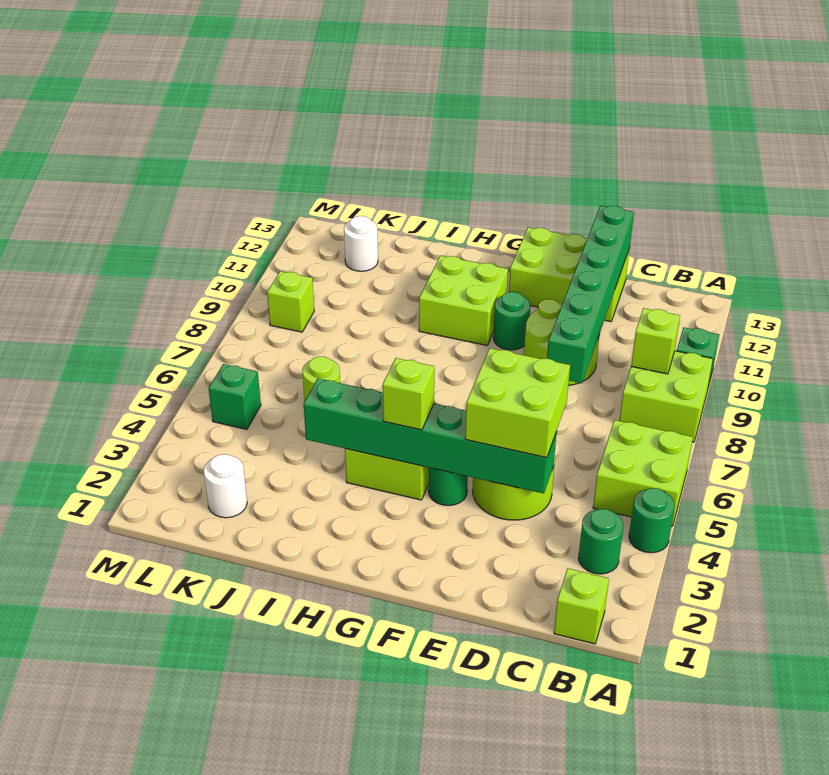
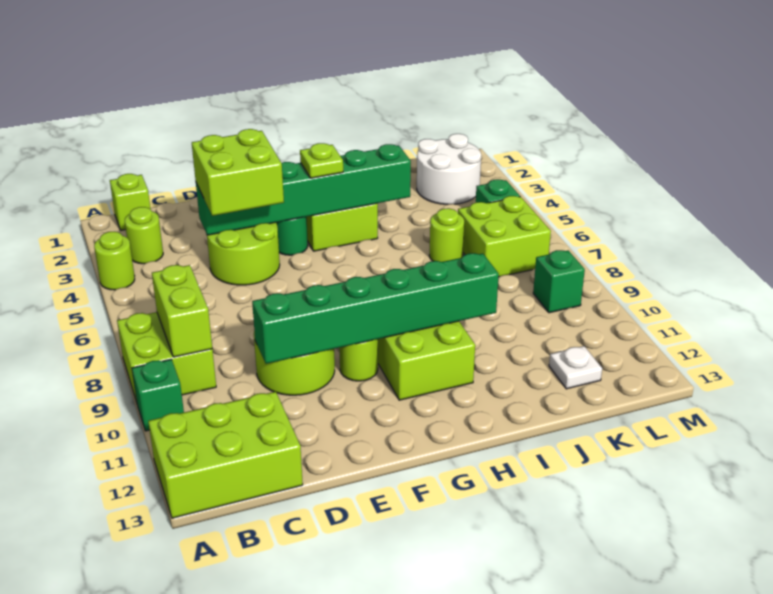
green round brick A4 level 1 -> lime round brick A4 level 1
lime brick A5:B6 level 1 -> lime brick K6:L7 level 1
green round brick B3 level 1 -> lime round brick B3 level 1
lime brick B9 level 2 -> lime brick B8:B9 level 2
green brick D8:D13 level 2 -> green brick D10:I10 level 2
lime brick D12:F13 level 1 -> lime brick A12:C13 level 1
green round brick F10 level 1 -> lime round brick F10 level 1
lime brick G4 level 3 -> lime plate G4 level 3
white round brick K2 level 1 -> white round brick K2:L3 level 1
white round brick K12 level 1 -> white plate K12 level 1
lime brick L9 level 1 -> green brick L9 level 1

